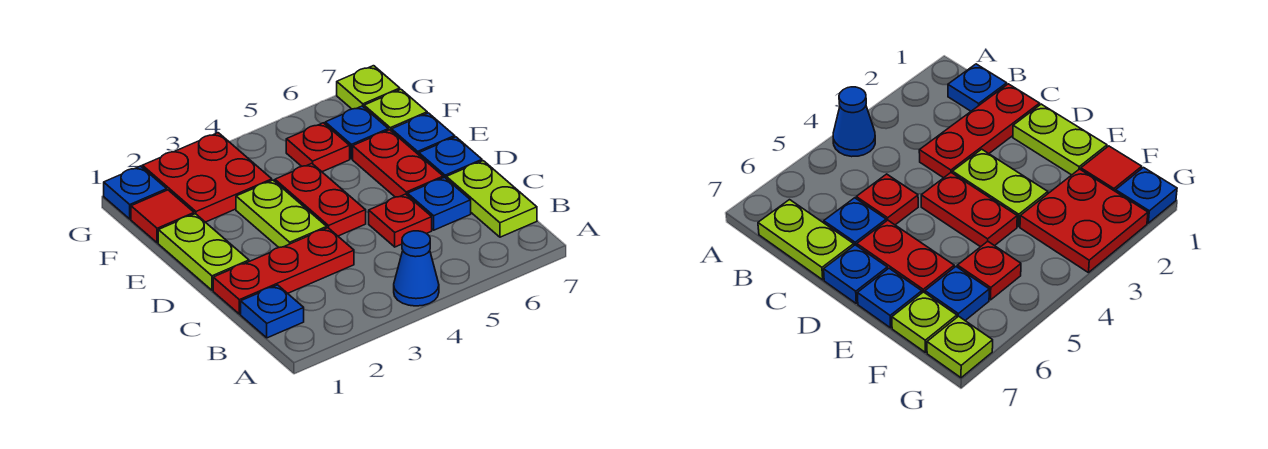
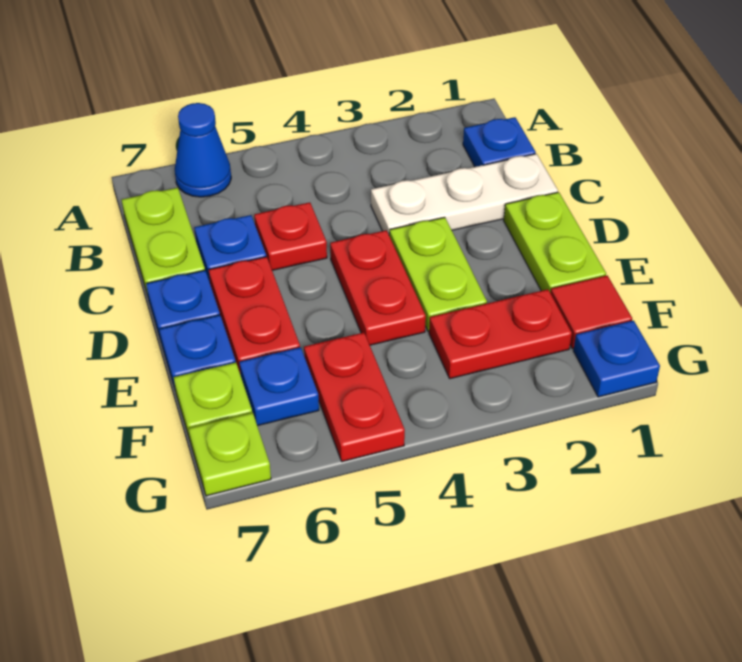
blue cone A4 level 1 -> blue cone A6 level 1
red plate C1:C3 level 1 -> white plate C1:C3 level 1
red plate F2:G3 level 1 -> red plate F2:F3 level 1
red plate F5 level 1 -> red plate F5:G5 level 1

